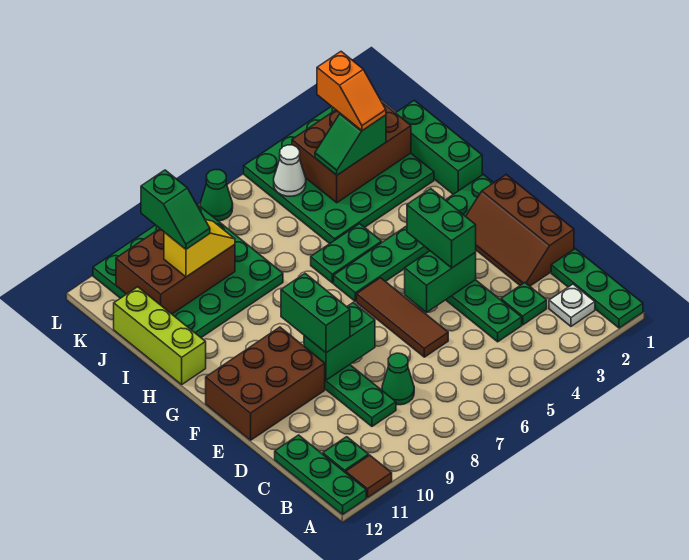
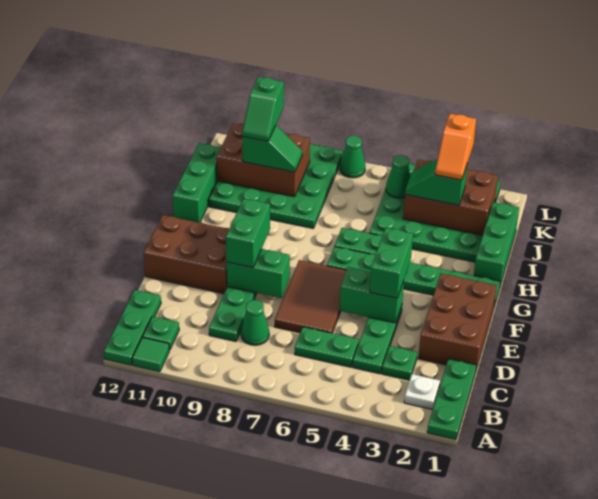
brown tile A11 level 1 -> green tile A11 level 1
none -> green plate C5:C6 level 1
brown slope D1:F2 level 1 top 1 -> brown brick D1:F2 level 1
brown tile D6:F6 level 1 -> brown tile D6:F7 level 1
lime brick H12:J12 level 1 -> green brick H12:J12 level 1
yellow slope J9:J10 level 3 top 10 -> green slope J9:J10 level 3 top 10
white cone K5 level 2 -> green cone K5 level 2

